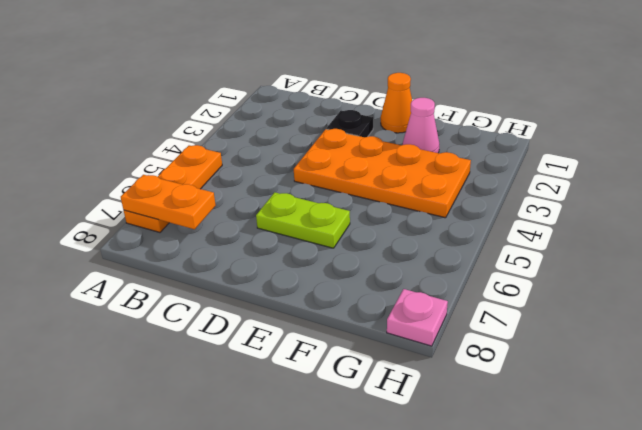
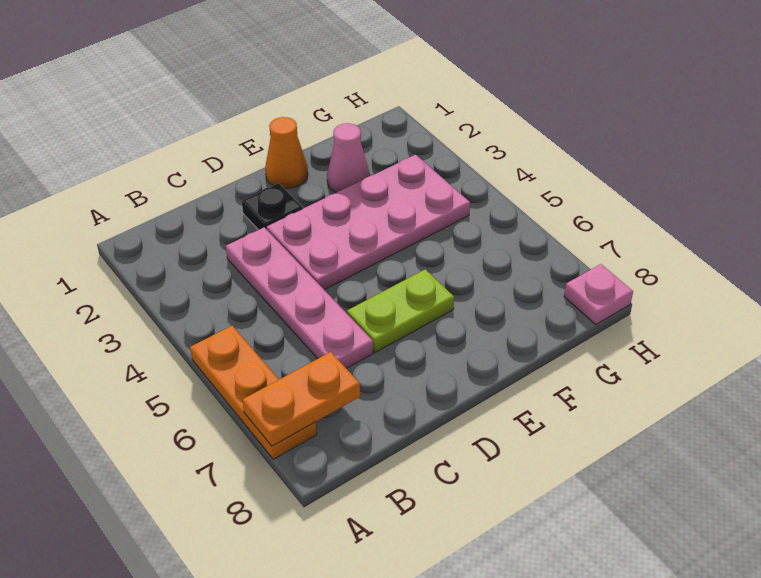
none -> pink plate C3:C6 level 1
orange plate D3:G4 level 1 -> pink plate D3:G4 level 1

